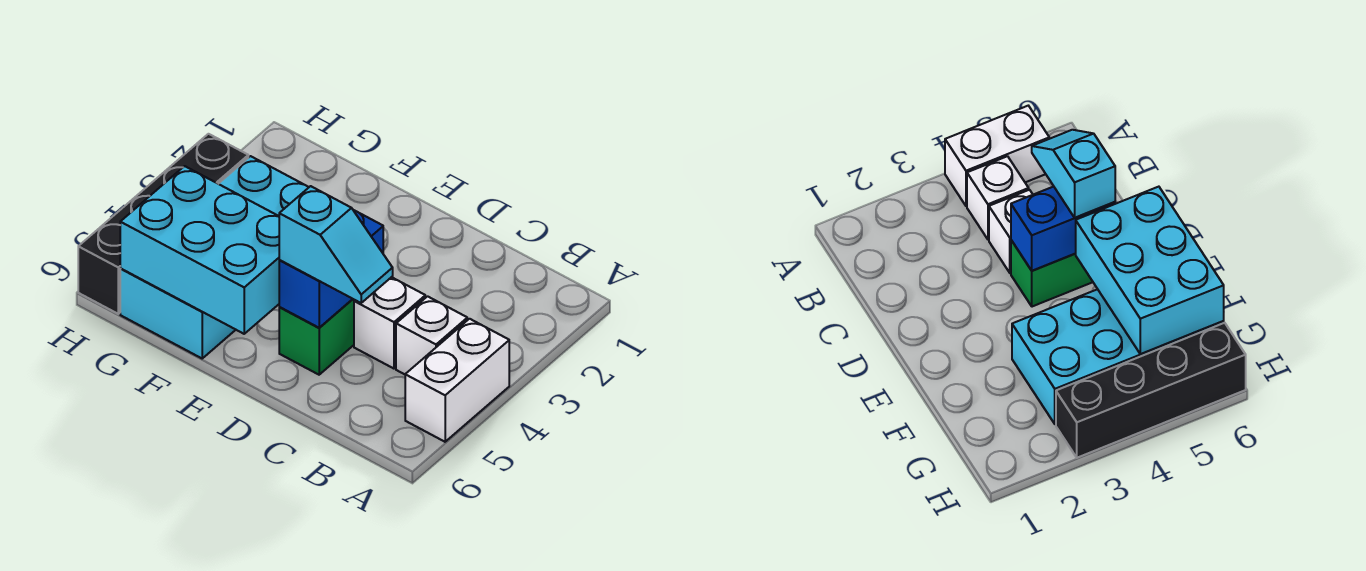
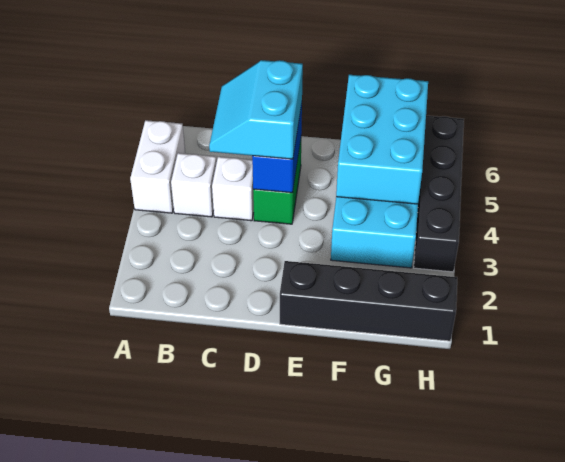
cyan slope C5:D5 level 3 top D -> cyan slope C4:D5 level 3 top D
none -> black brick E1:H1 level 1
cyan brick E5:G6 level 2 -> cyan brick F4:G6 level 2

